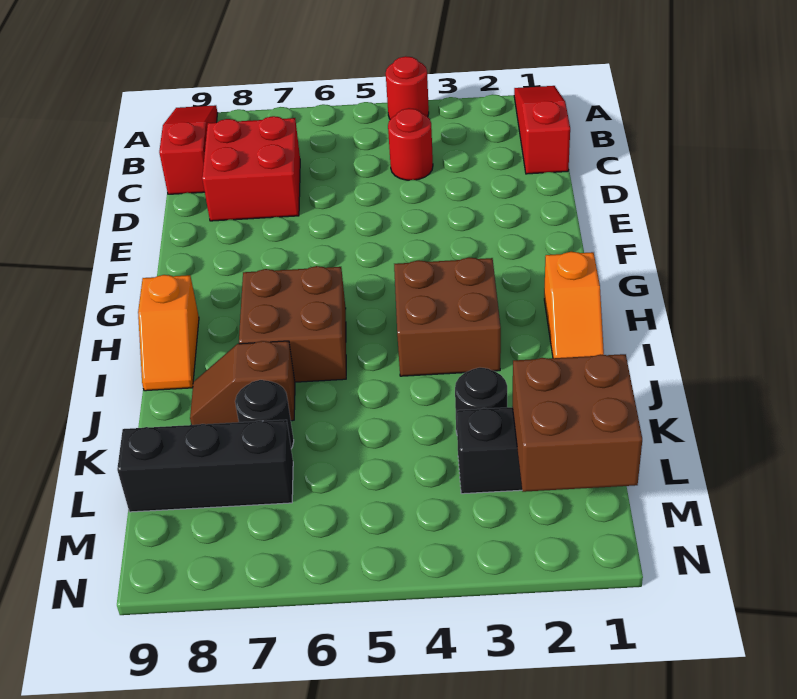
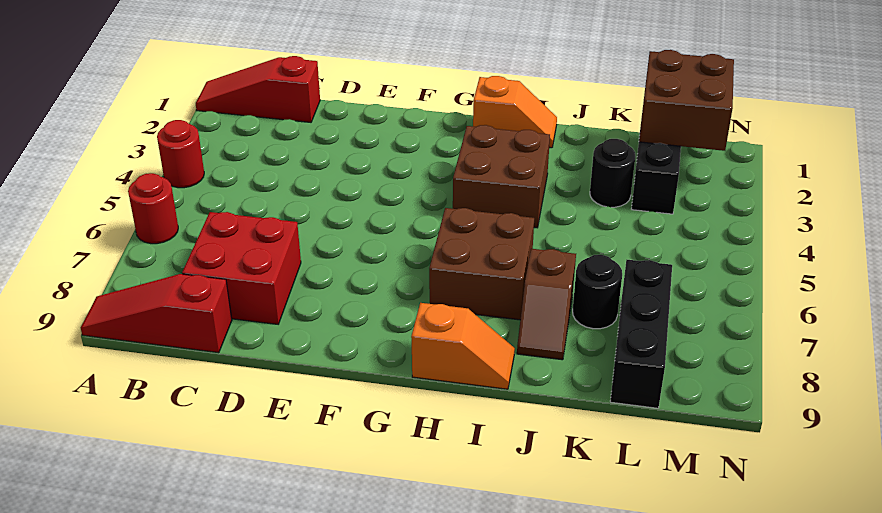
red round brick C4 level 1 -> red round brick A6 level 1

